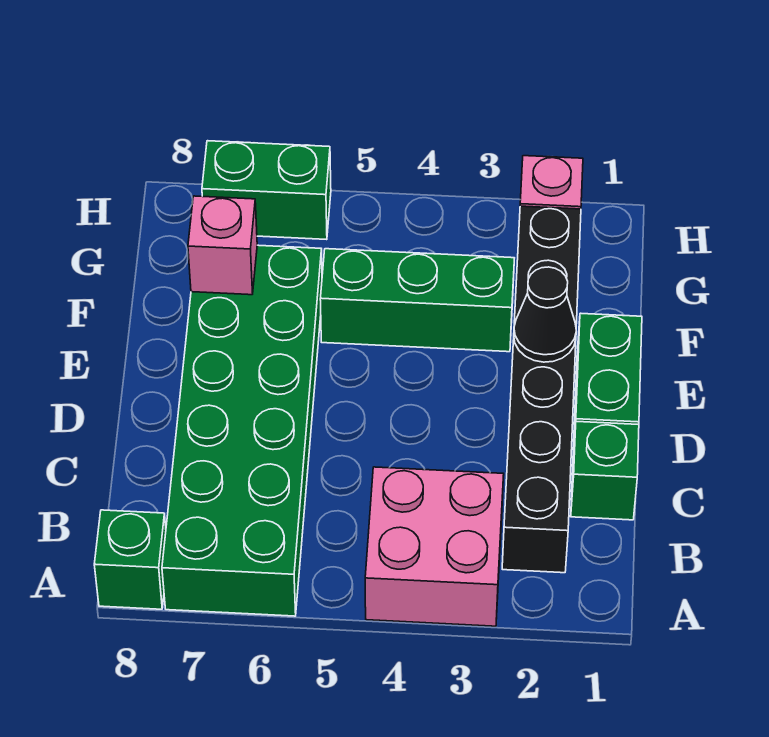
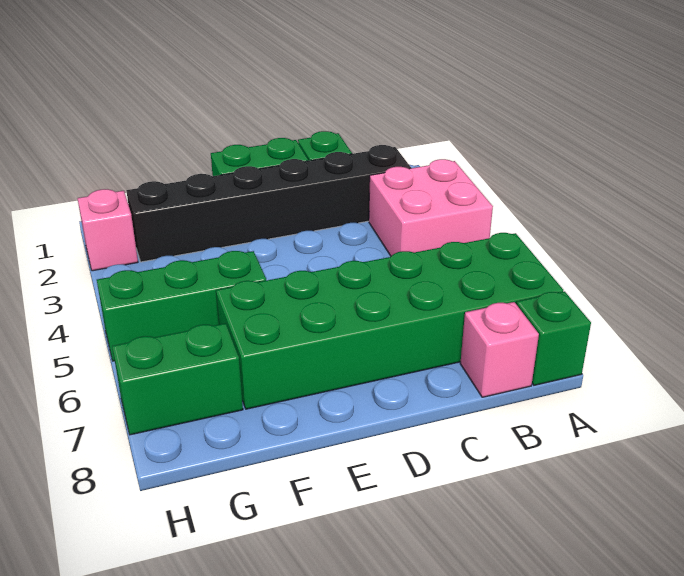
black cone E2 level 2 -> none
green brick F3:F5 level 1 -> green brick F5:H5 level 1
pink brick F7 level 2 -> pink brick B8 level 1
green brick H6:H7 level 1 -> green brick G7:H7 level 1

